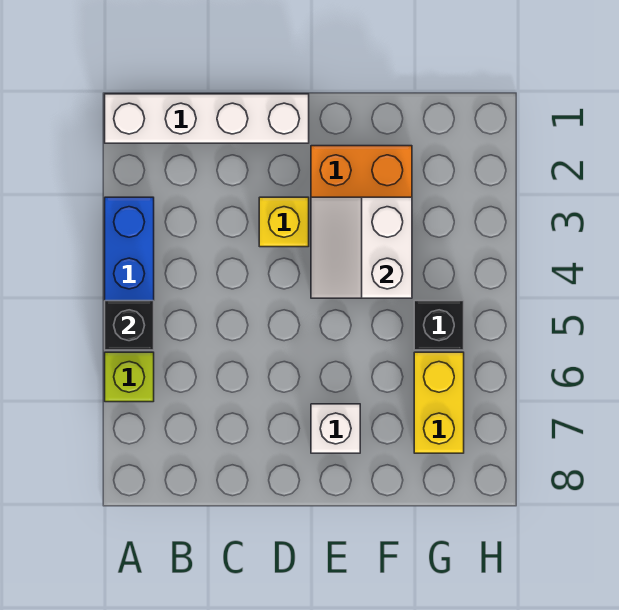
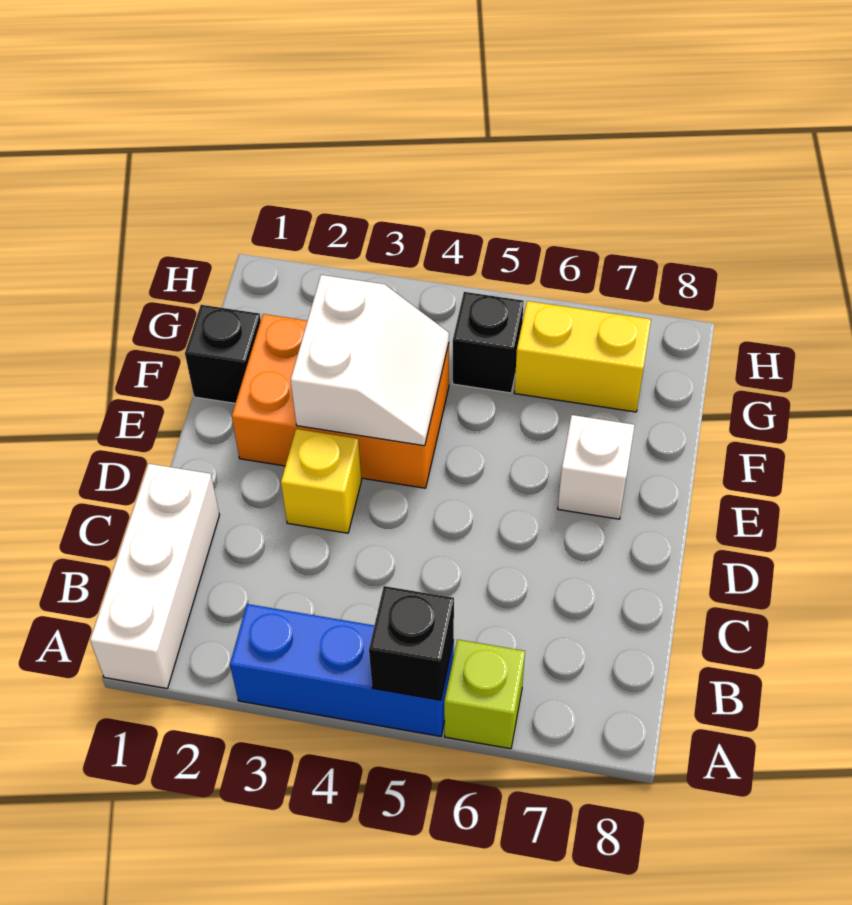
white brick A1:D1 level 1 -> white brick A1:C1 level 1
white slope E3:F4 level 2 top F -> white slope E3:F4 level 2 top 3
none -> black brick F1 level 1

